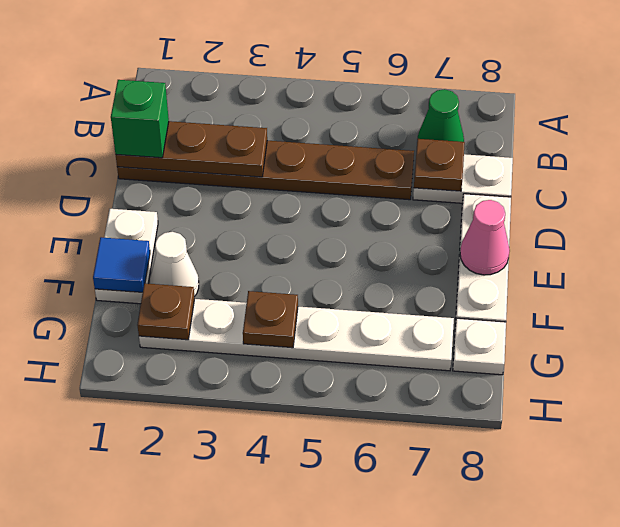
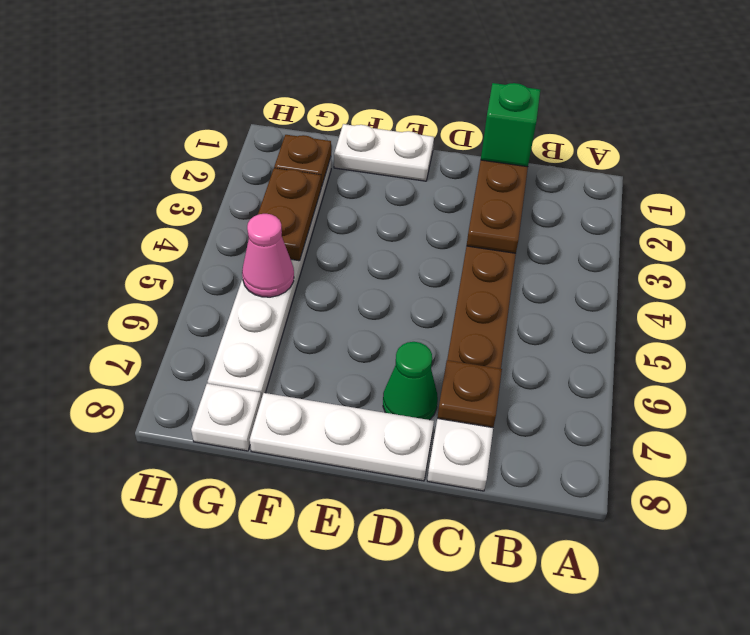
green cone B7 level 1 -> green cone D7 level 1
pink cone E8 level 2 -> pink cone G5 level 2
blue tile F1 level 2 -> none
white cone F2 level 1 -> none
brown plate G4 level 2 -> brown plate G3:G4 level 2

